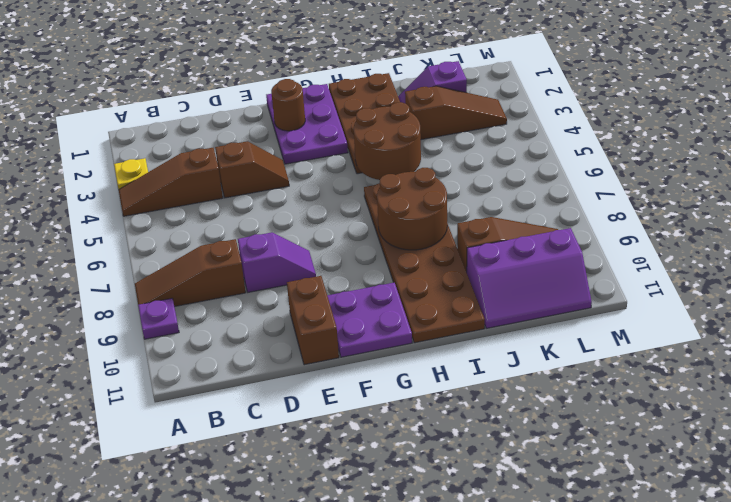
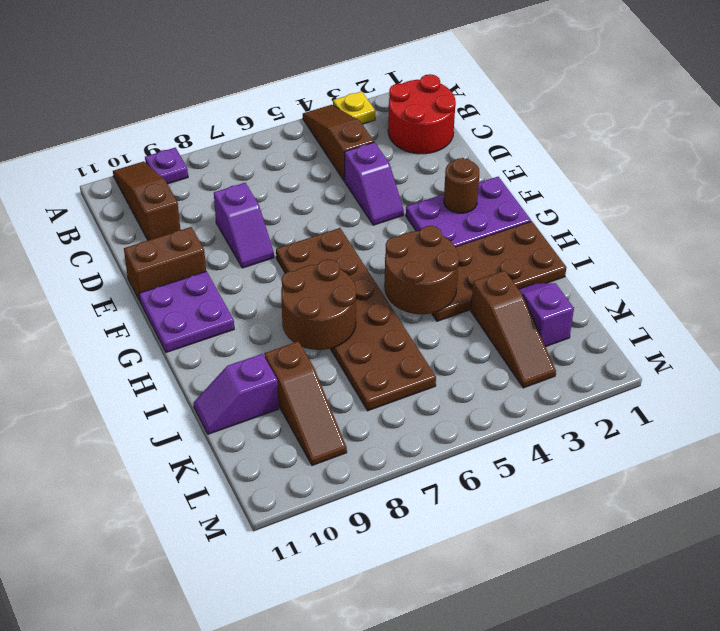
brown slope A8:C8 level 1 top C -> brown slope A10:C10 level 1 top C
none -> red round brick B1:C2 level 1
brown slope D4:E4 level 1 top D -> purple slope D4:E4 level 1 top D
brown plate H6:I11 level 1 -> brown plate F6:K7 level 1
purple slope J10:L11 level 1 top 10 -> purple slope J10:J11 level 1 top 10

